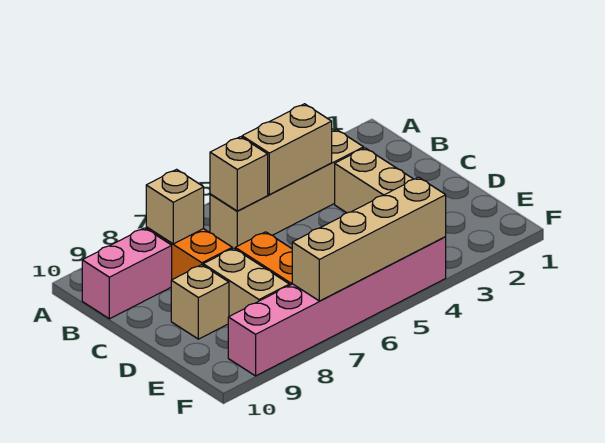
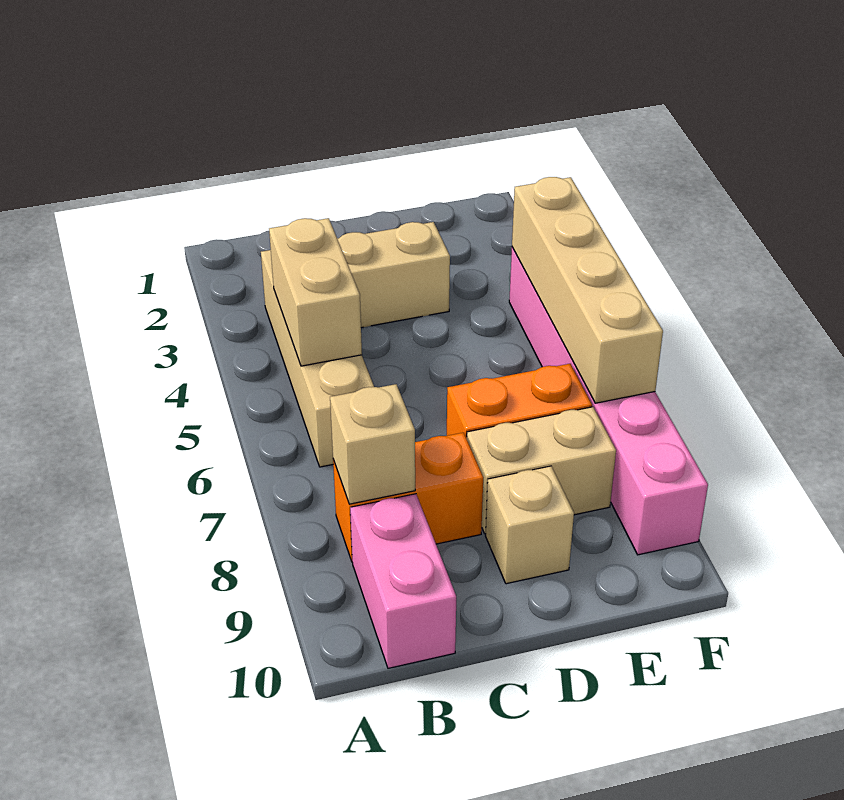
tan brick B6 level 2 -> none

